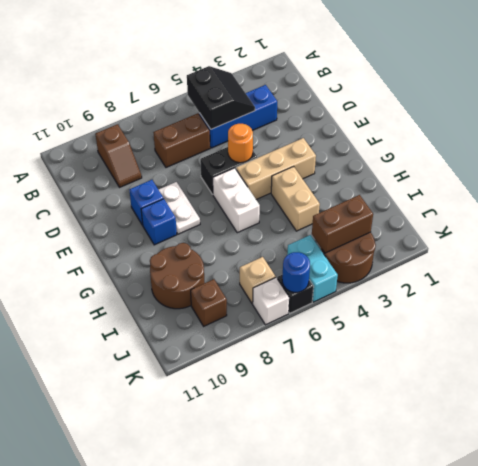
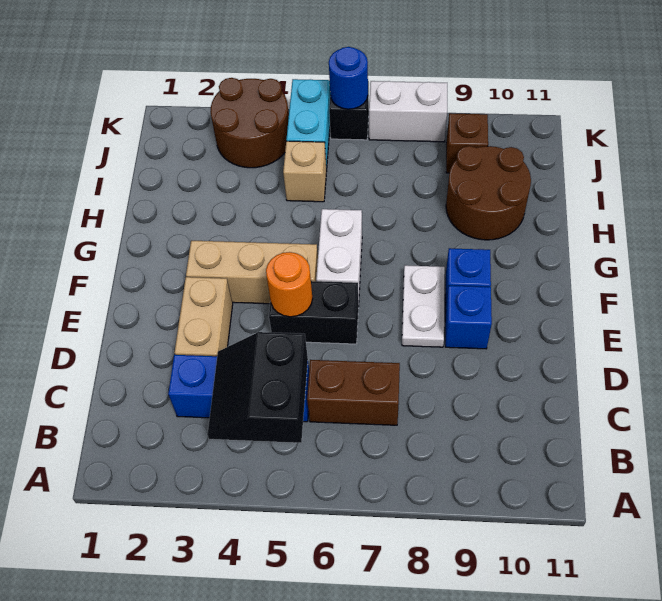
brown slope B9:C9 level 1 top B -> none
tan brick G4:H4 level 1 -> tan brick D3:E3 level 1
brown brick J3:J4 level 2 -> none
tan brick J7 level 1 -> tan brick I5 level 1
white brick K7 level 1 -> white brick K7:K8 level 1

